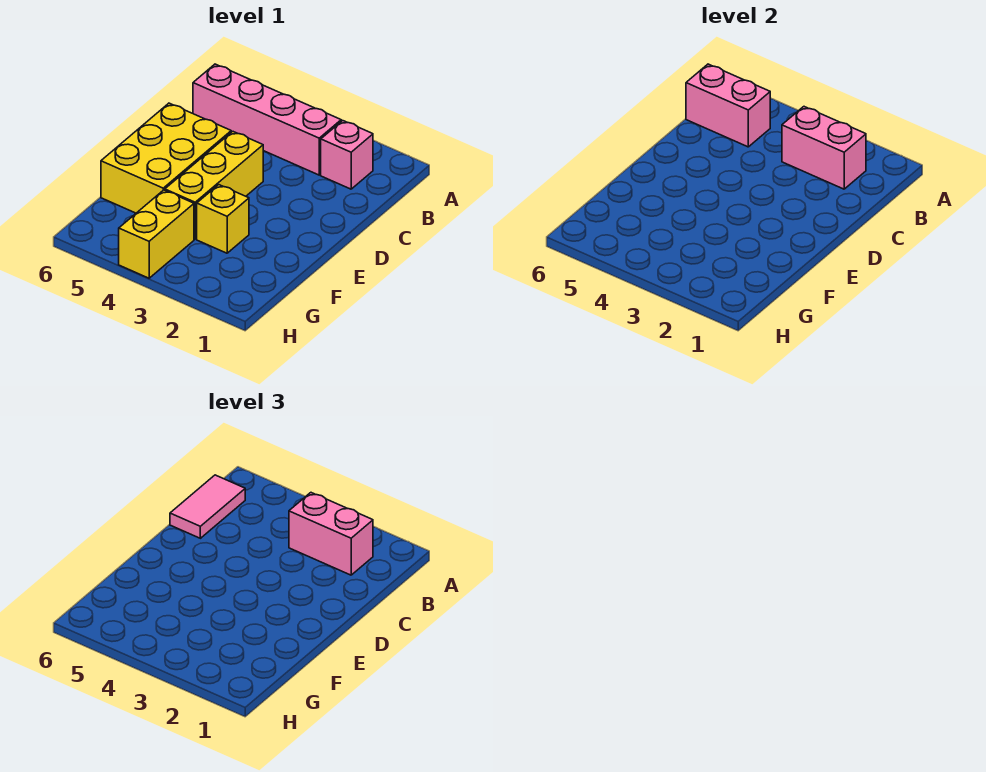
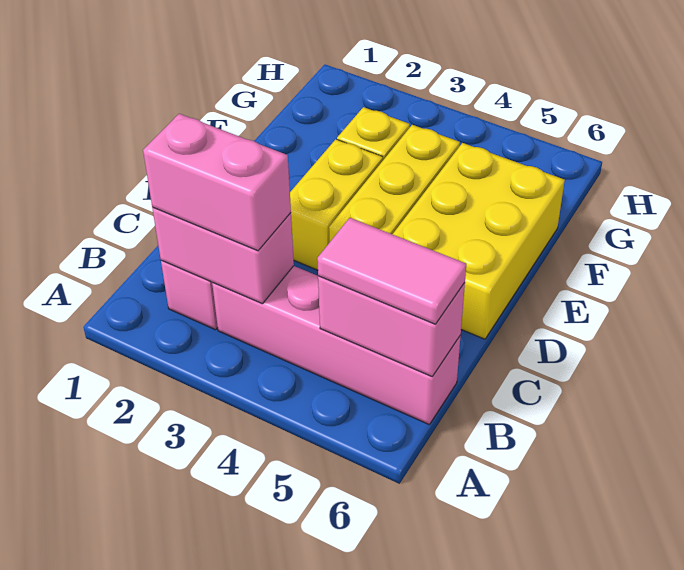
pink tile B6:C6 level 3 -> pink tile B5:B6 level 3
yellow brick G4:H4 level 1 -> yellow brick D3:E3 level 1

